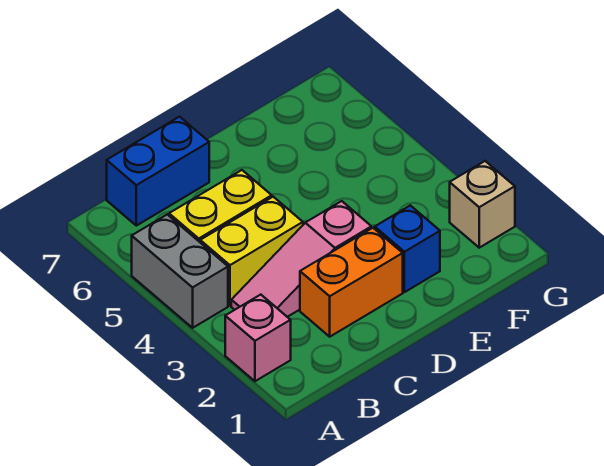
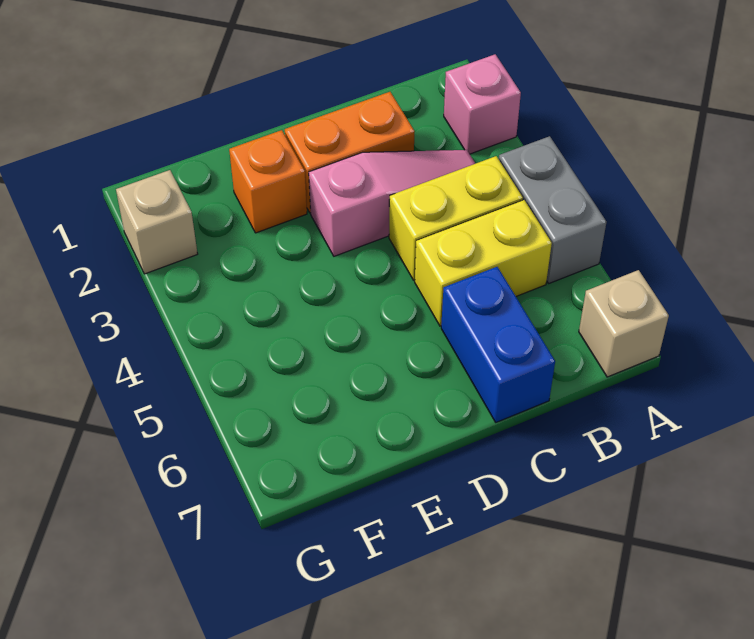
none -> tan brick A7 level 1
blue brick B7:C7 level 1 -> blue brick C6:C7 level 1
blue brick E2 level 1 -> orange brick E2 level 1

